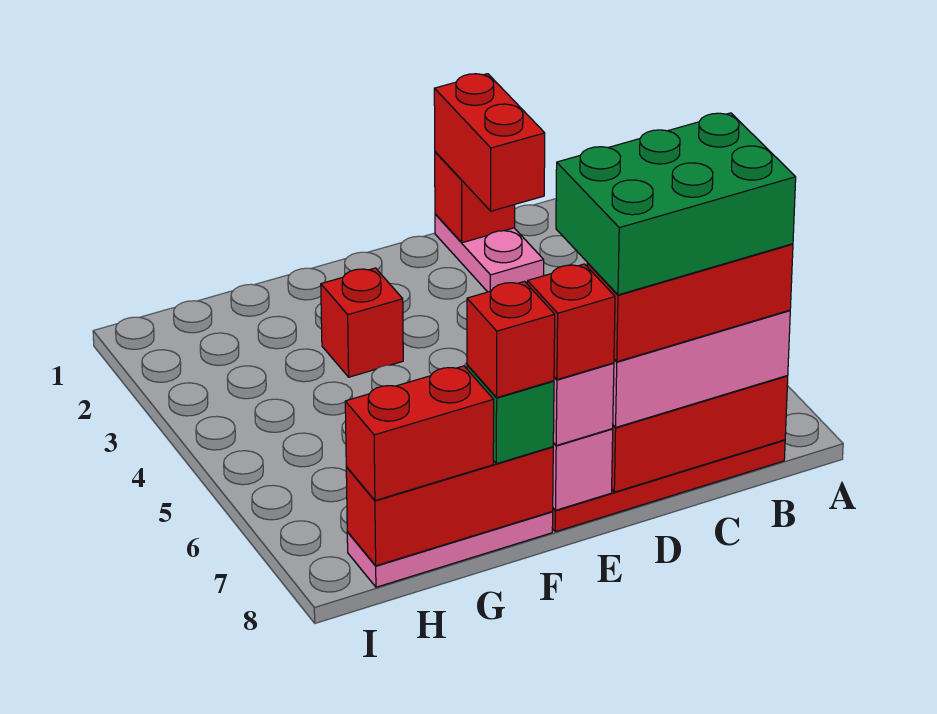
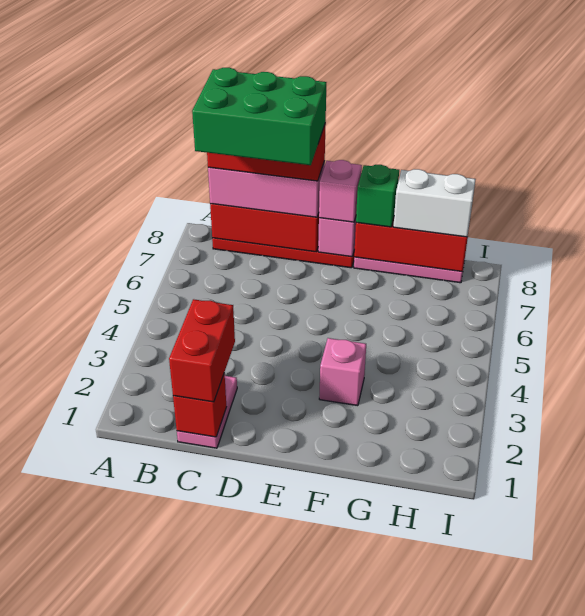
red brick E8 level 4 -> none
red brick F3 level 1 -> pink brick F3 level 1
red brick F8 level 4 -> none
red brick G8:H8 level 3 -> white brick G8:H8 level 3

